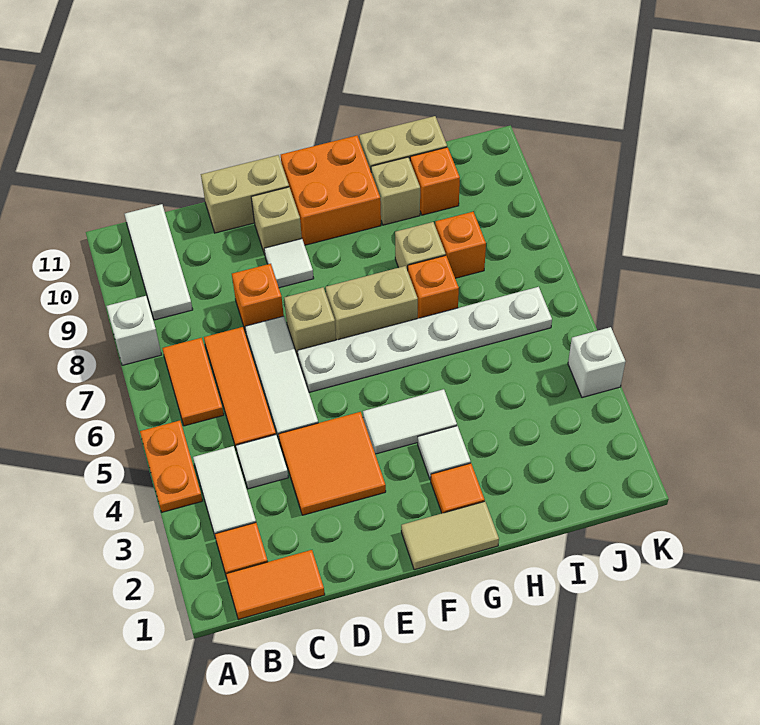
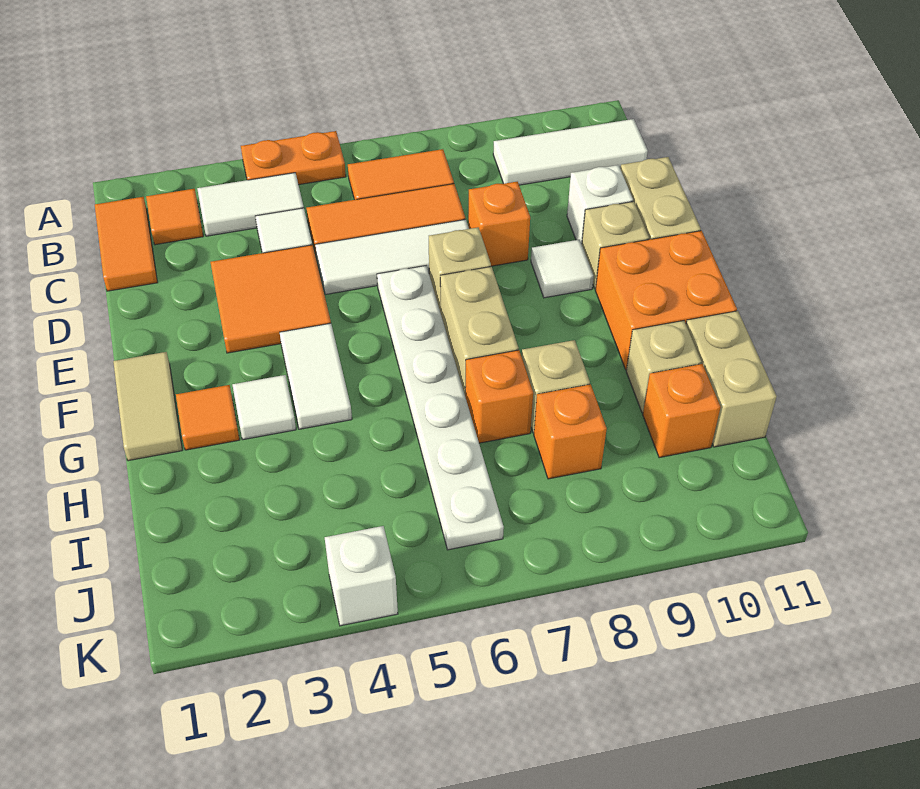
white brick A8 level 1 -> white brick D10 level 1

